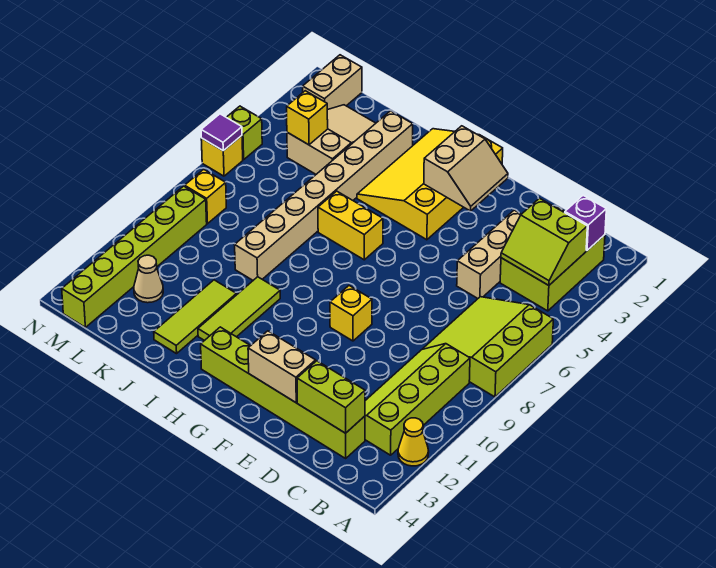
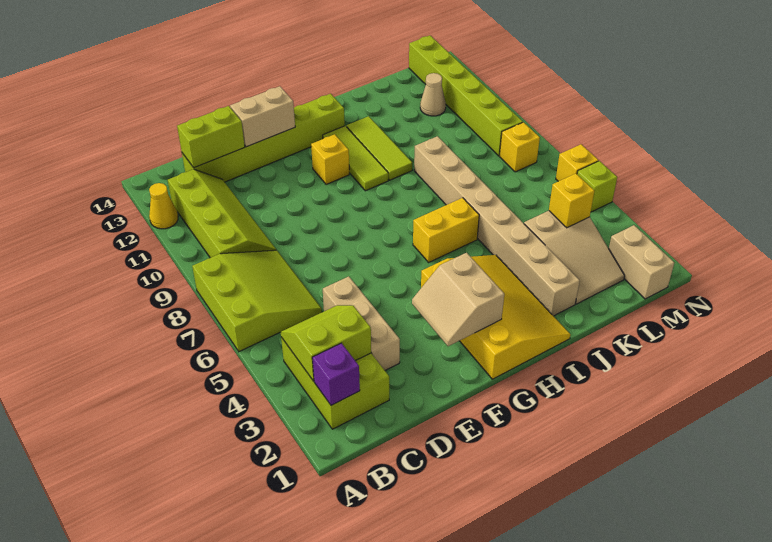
yellow brick F9 level 1 -> yellow brick G11 level 1
lime tile J11:J13 level 1 -> lime tile H10:H12 level 1
purple tile N6 level 2 -> none

